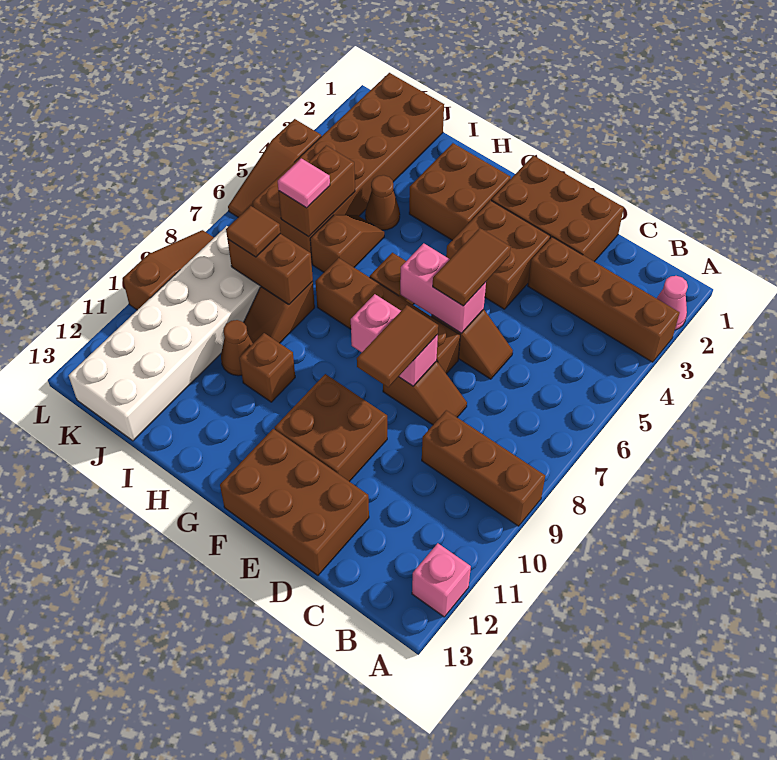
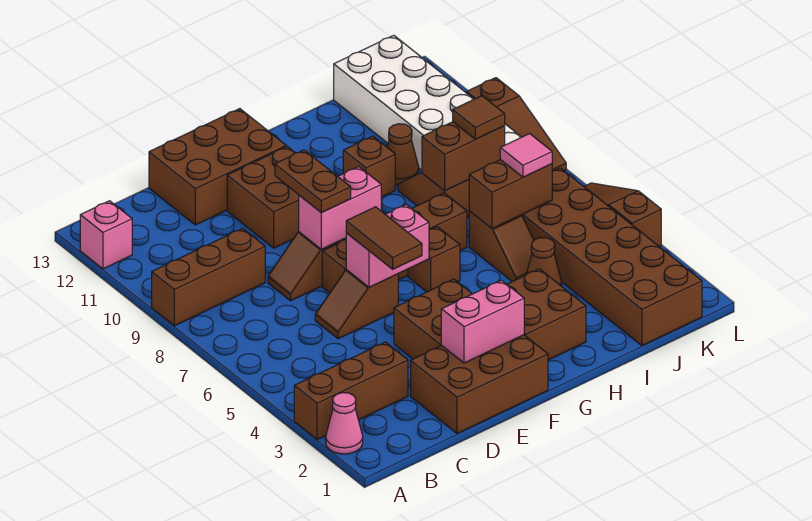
brown brick A3:D3 level 1 -> brown brick A3:C3 level 1
none -> pink brick E2:F2 level 2
brown tile E8:E9 level 3 -> brown plate E8:E9 level 3
brown brick J5:J6 level 2 -> brown brick I6:J6 level 2

